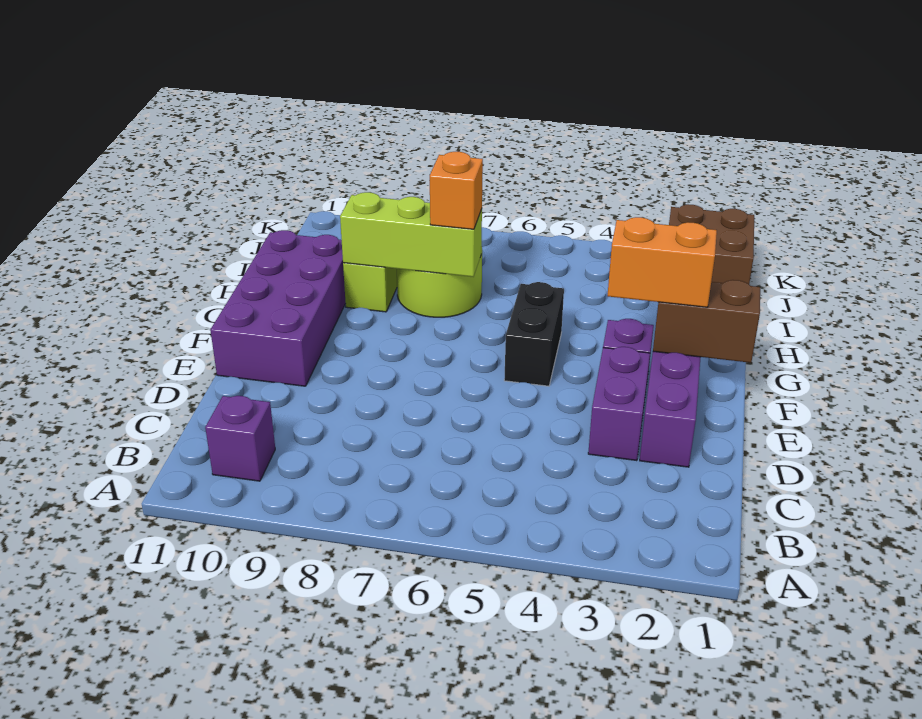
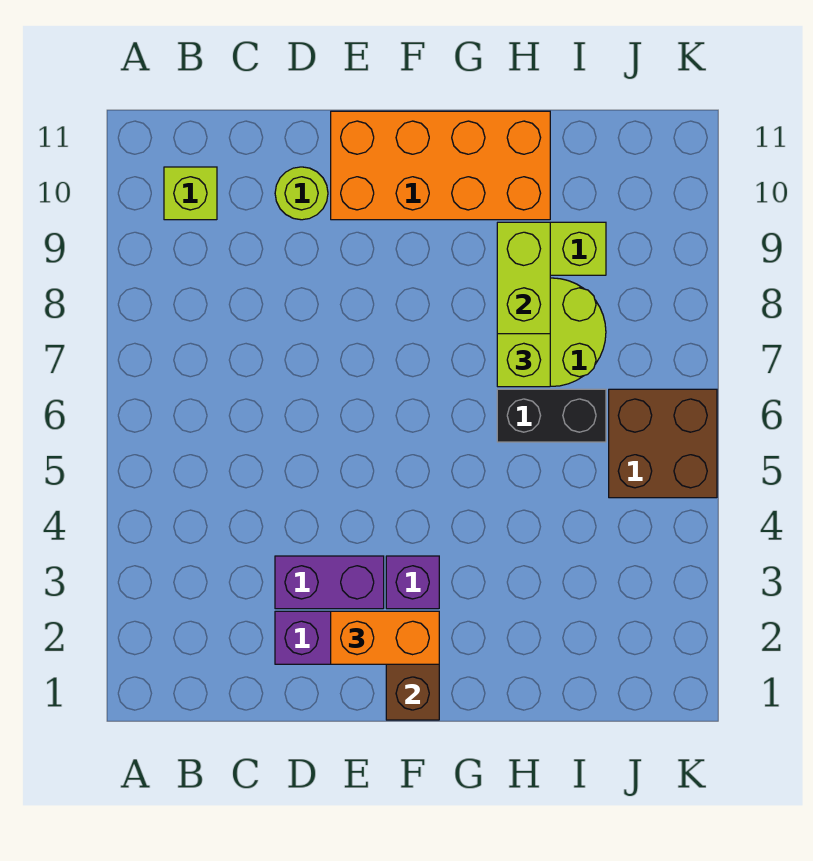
purple brick B10 level 1 -> lime brick B10 level 1
none -> lime round brick D10 level 1
purple brick E10:H11 level 1 -> orange brick E10:H11 level 1
orange brick F2:F3 level 3 -> orange brick E2:F2 level 3
black brick F5:G5 level 1 -> black brick H6:I6 level 1
orange brick H7 level 3 -> lime brick H7 level 3
brown brick J1:K2 level 1 -> brown brick J5:K6 level 1

